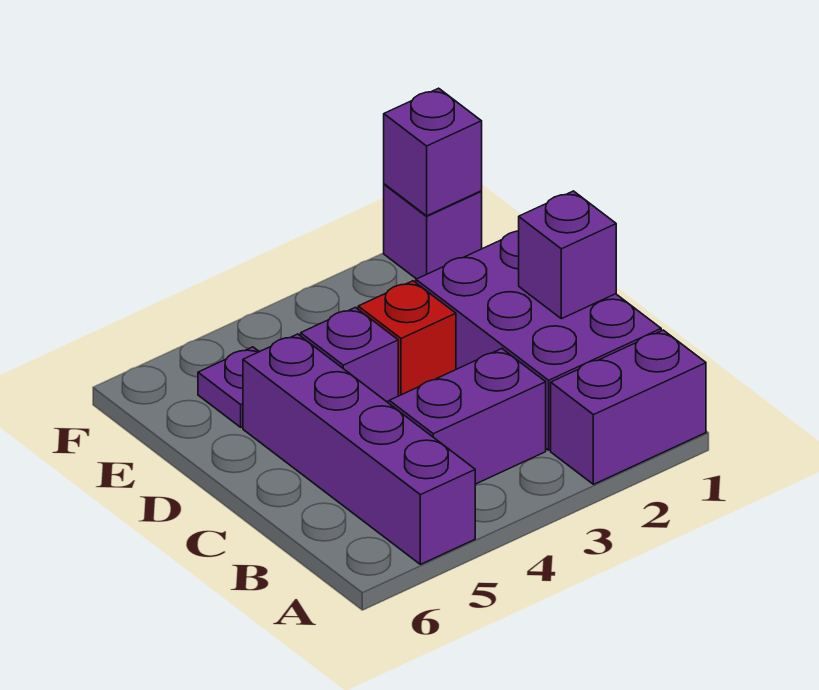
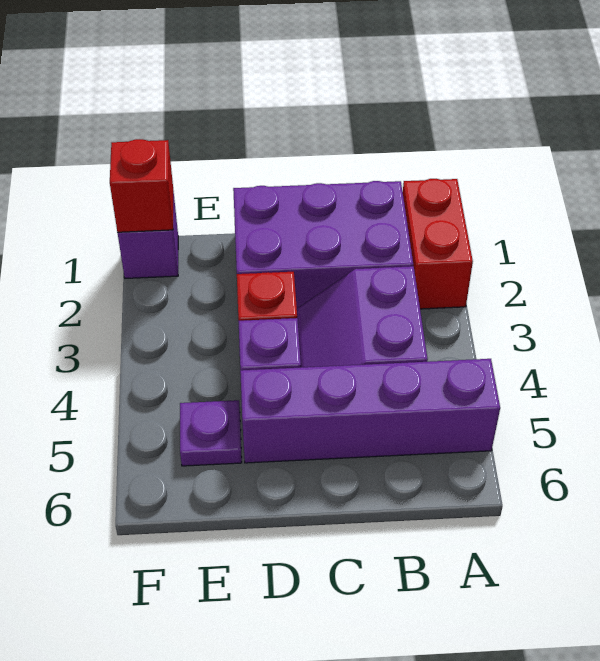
purple brick A1:A2 level 1 -> red brick A1:A2 level 1
purple brick C1 level 2 -> none
purple brick F1 level 2 -> red brick F1 level 2

